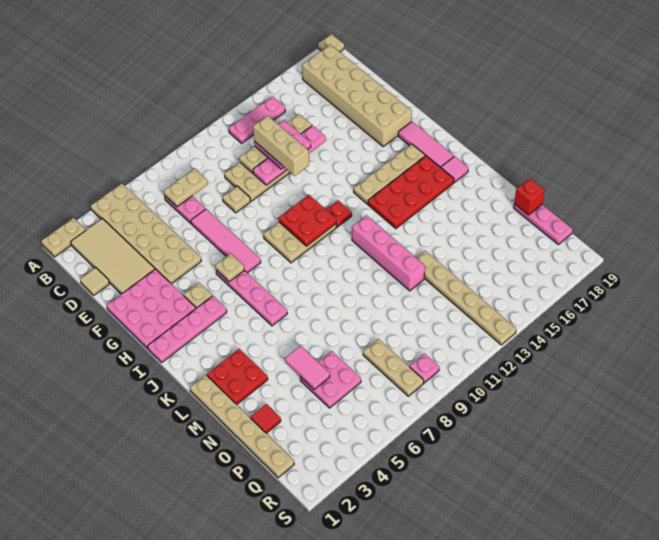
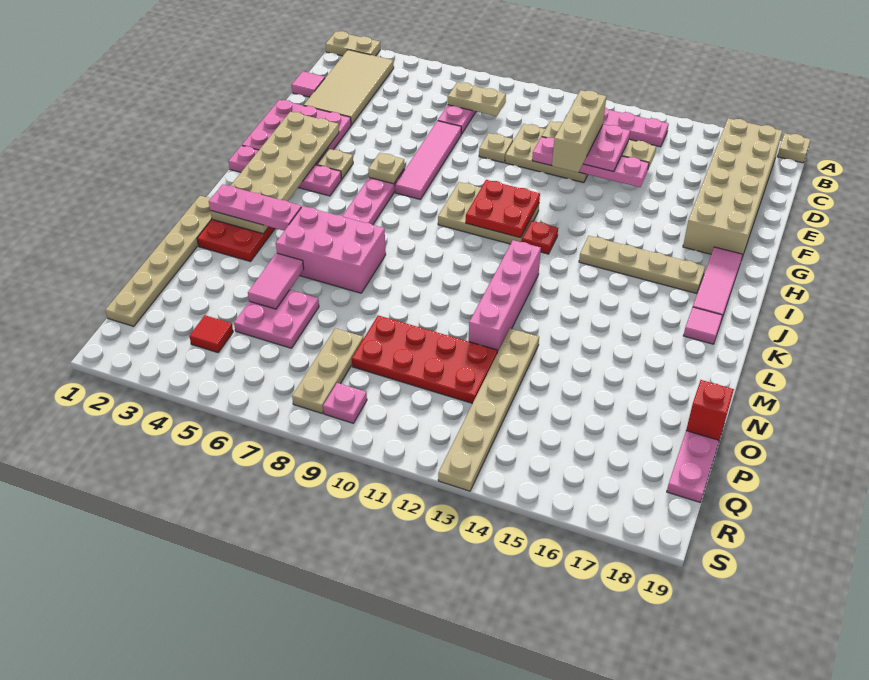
tan plate A4:F5 level 1 -> tan plate G2:L3 level 2
tan tile D1 level 1 -> pink tile D1 level 1
red plate J14:K17 level 1 -> red plate O9:P12 level 1
none -> pink plate L2:L4 level 3
none -> pink brick L5:M7 level 1
red tile O2 level 1 -> red tile Q4 level 1

